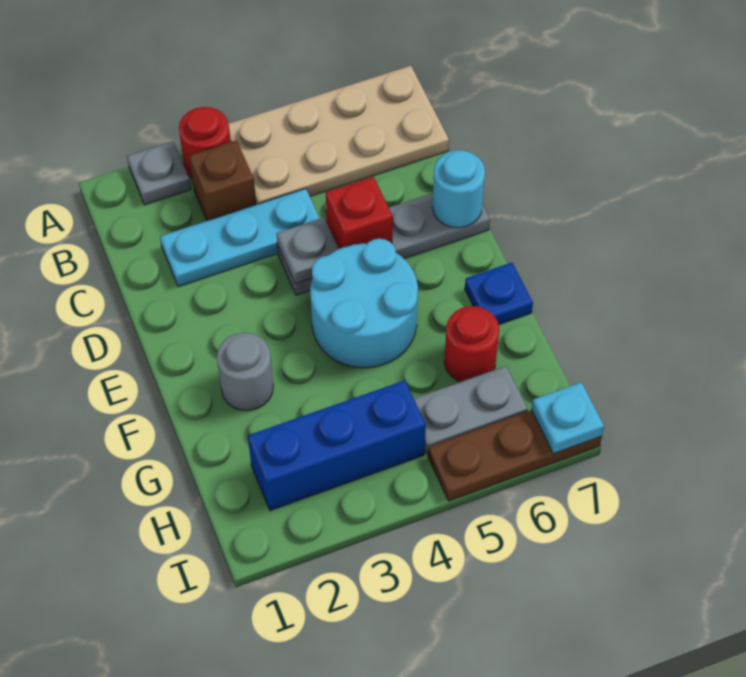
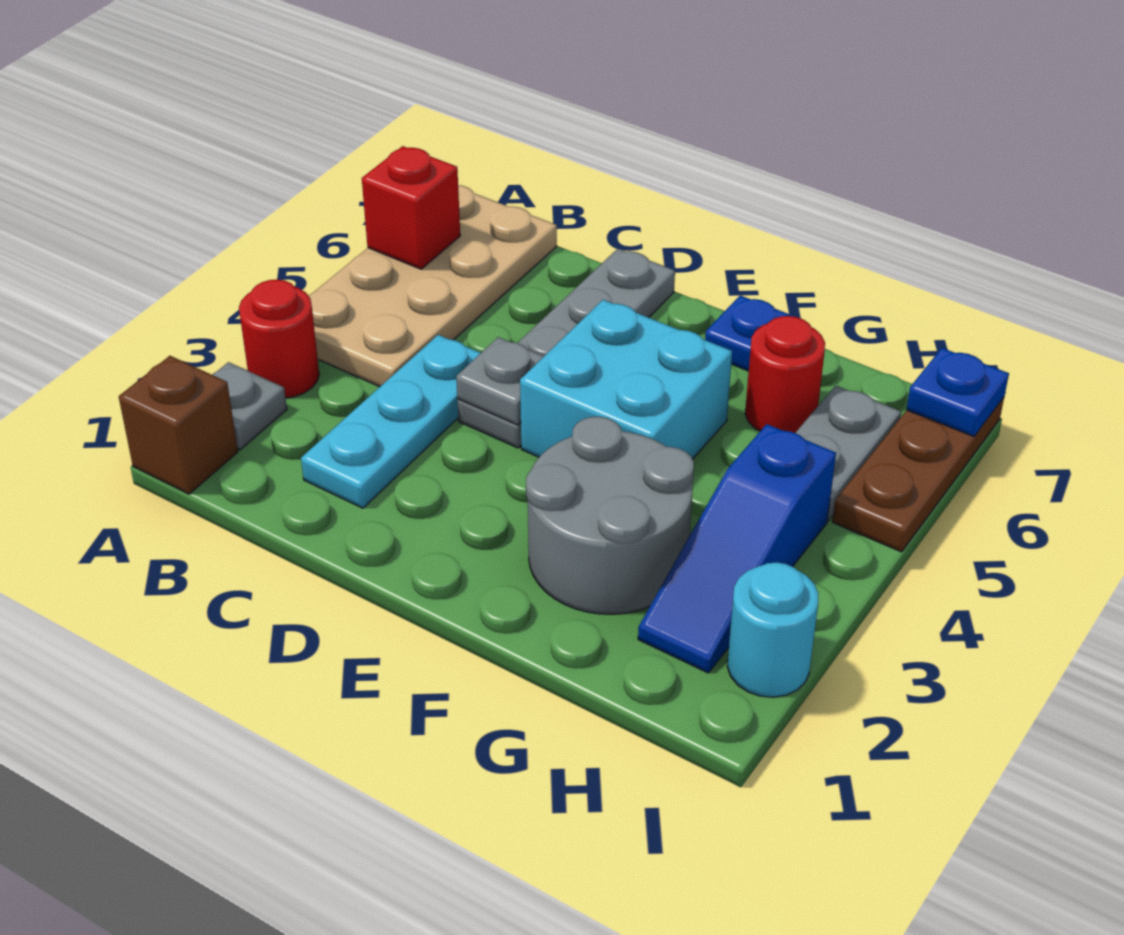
brown brick B3 level 1 -> brown brick A1 level 1
red brick D5 level 2 -> red brick A6 level 2
cyan round brick D7 level 2 -> cyan round brick I2 level 1
cyan round brick E4:F5 level 1 -> cyan brick E4:F5 level 1
grey round brick F2 level 1 -> grey round brick F2:G3 level 1
blue brick H2:H4 level 1 -> blue slope H2:H4 level 1 top 4
cyan plate I7 level 2 -> blue plate I7 level 2

